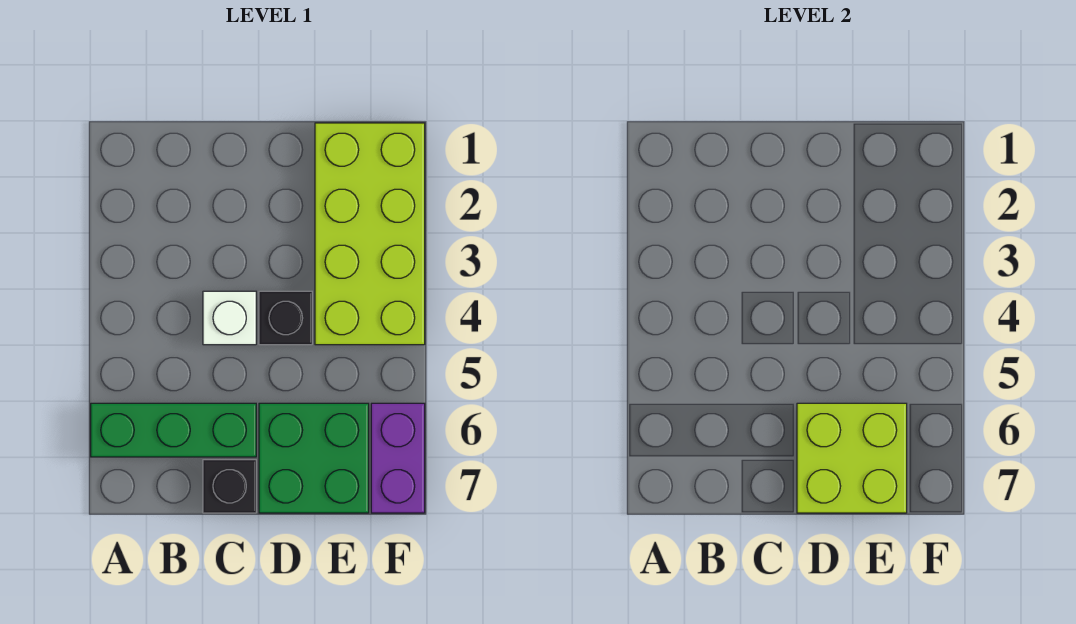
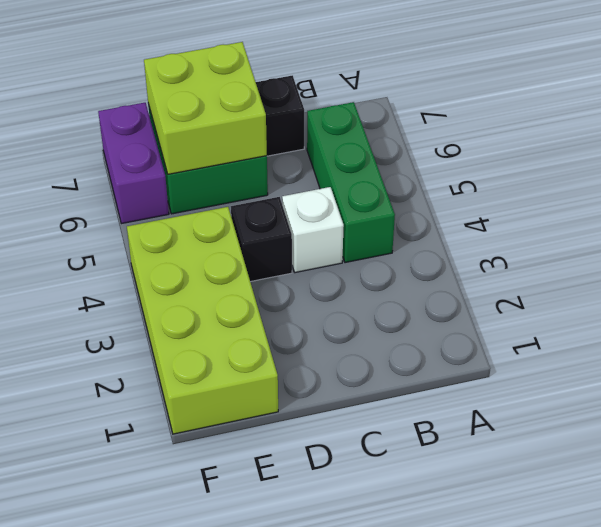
green brick A6:C6 level 1 -> green brick B4:B6 level 1

